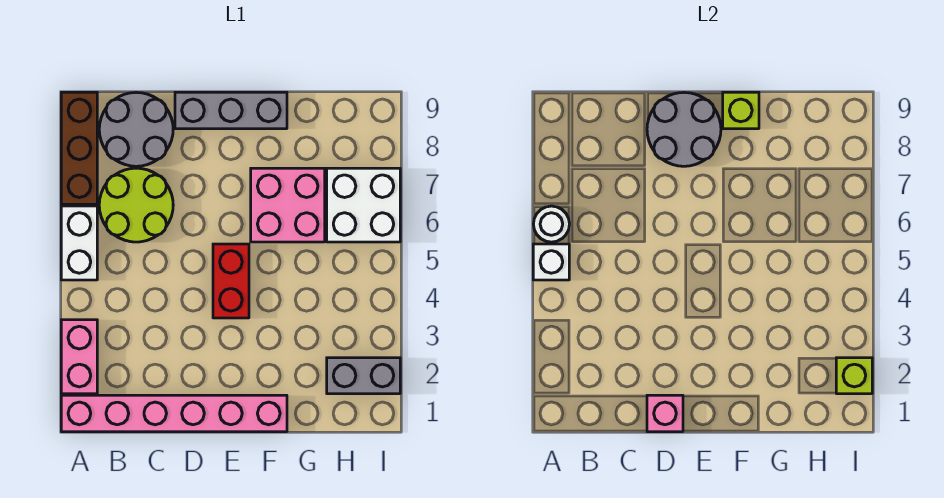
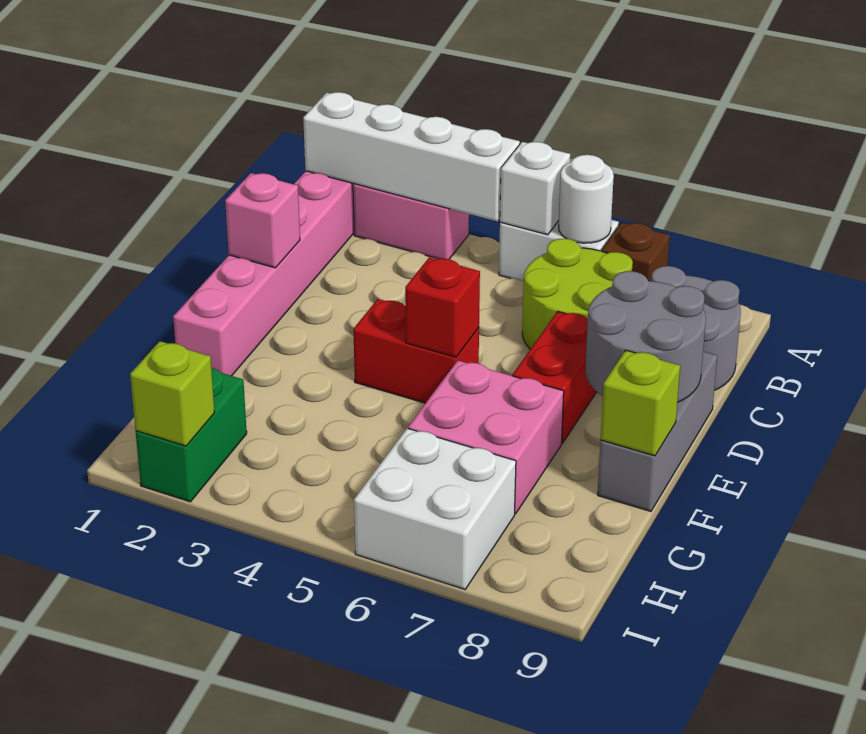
none -> white brick A1:A4 level 2
brown brick A7:A9 level 1 -> brown brick A7 level 1
none -> red brick D7:E7 level 1
none -> red brick E5 level 2
grey brick H2:I2 level 1 -> green brick H2:I2 level 1

